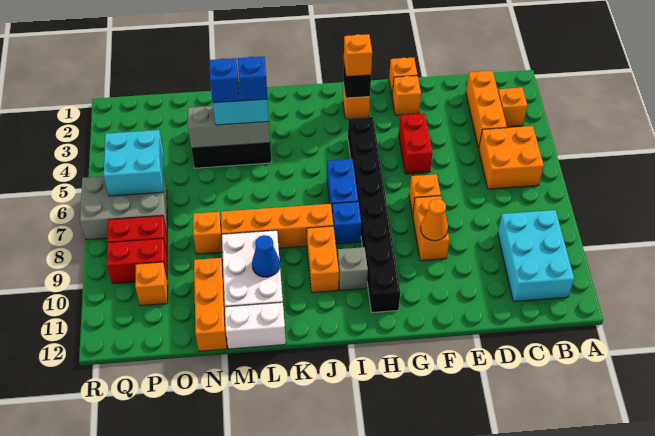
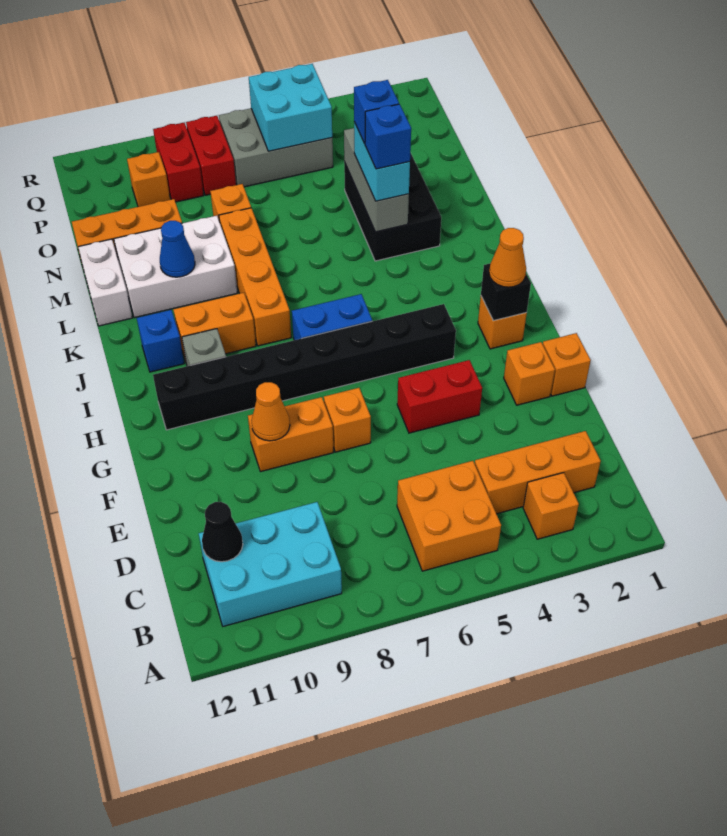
none -> black cone C11 level 2
orange brick H2 level 3 -> orange cone H2 level 3
blue brick I8 level 1 -> blue brick J11 level 1
grey brick P6:R7 level 1 -> grey brick P5:Q7 level 1

